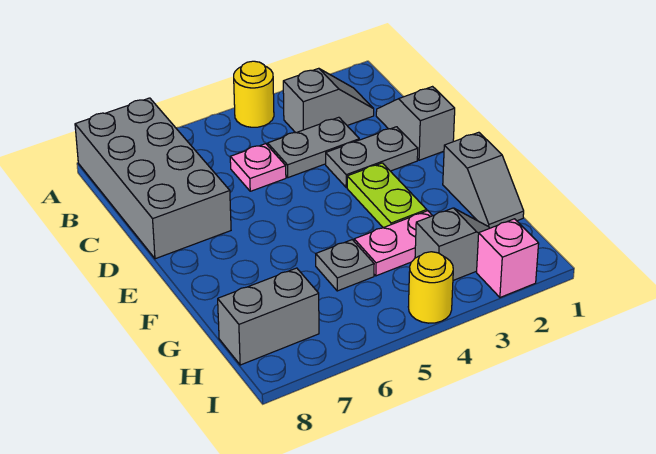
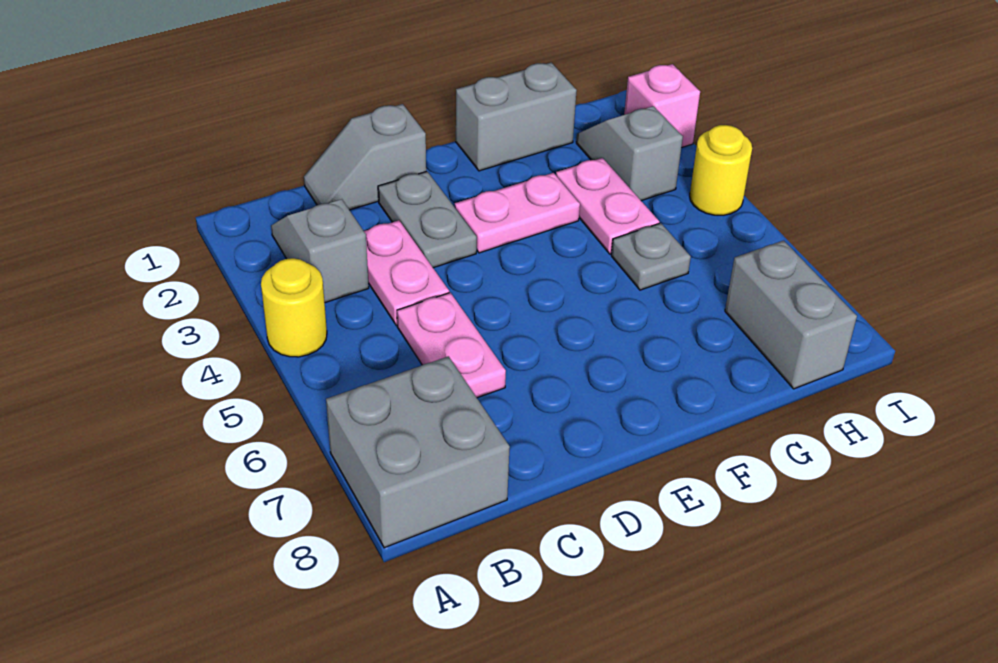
grey brick A7:D8 level 1 -> grey brick A7:B8 level 1
grey plate C3:C4 level 1 -> pink plate C3:C4 level 1
pink plate C5 level 1 -> pink plate C5:C6 level 1
lime plate E3:F3 level 1 -> pink plate E3:F3 level 1
grey slope F1:G1 level 1 top F -> grey brick F1:G1 level 1

